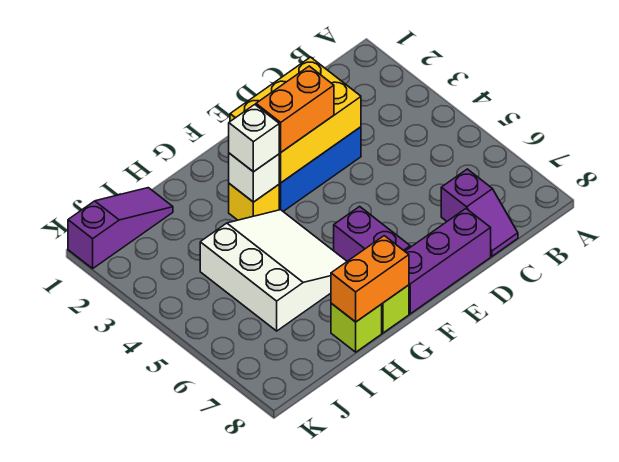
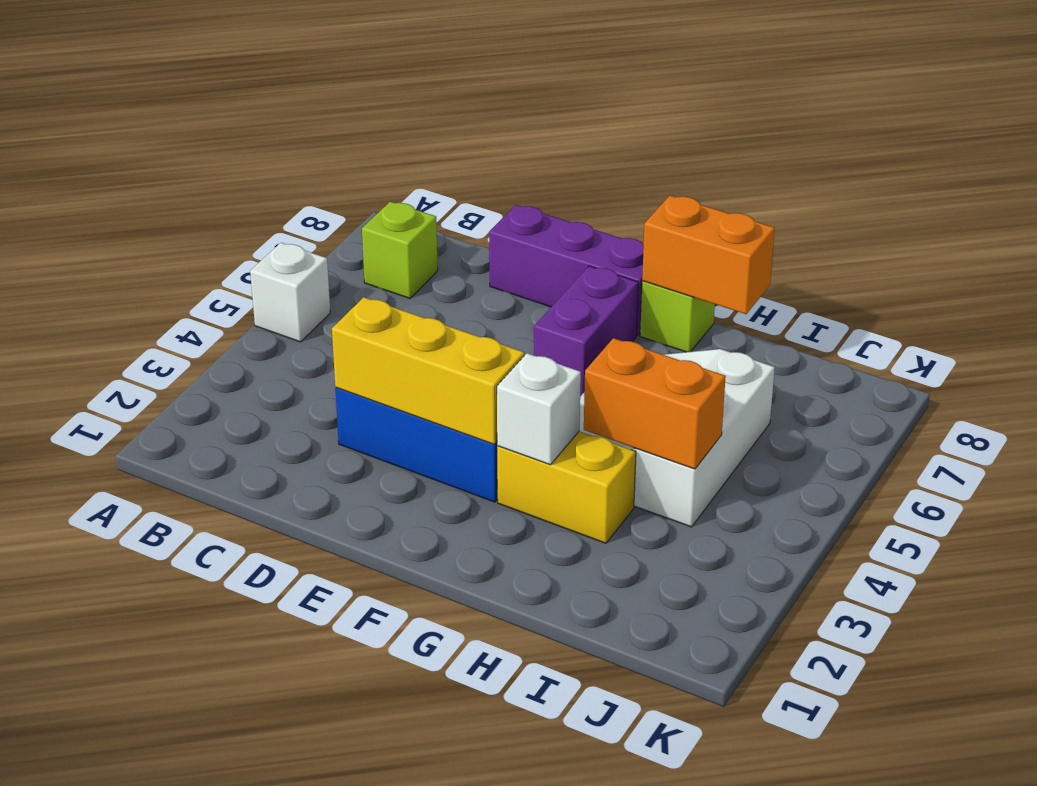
purple slope C7:C8 level 1 top 7 -> none
yellow brick D2:F3 level 2 -> yellow brick D3:F3 level 2
orange brick E3:F3 level 3 -> orange brick H4:I4 level 2
yellow brick G3 level 1 -> yellow brick G3:H3 level 1
white brick G3 level 3 -> white brick A5 level 1
lime brick H8 level 1 -> lime brick B7 level 1
purple slope I1:K1 level 1 top K -> none

